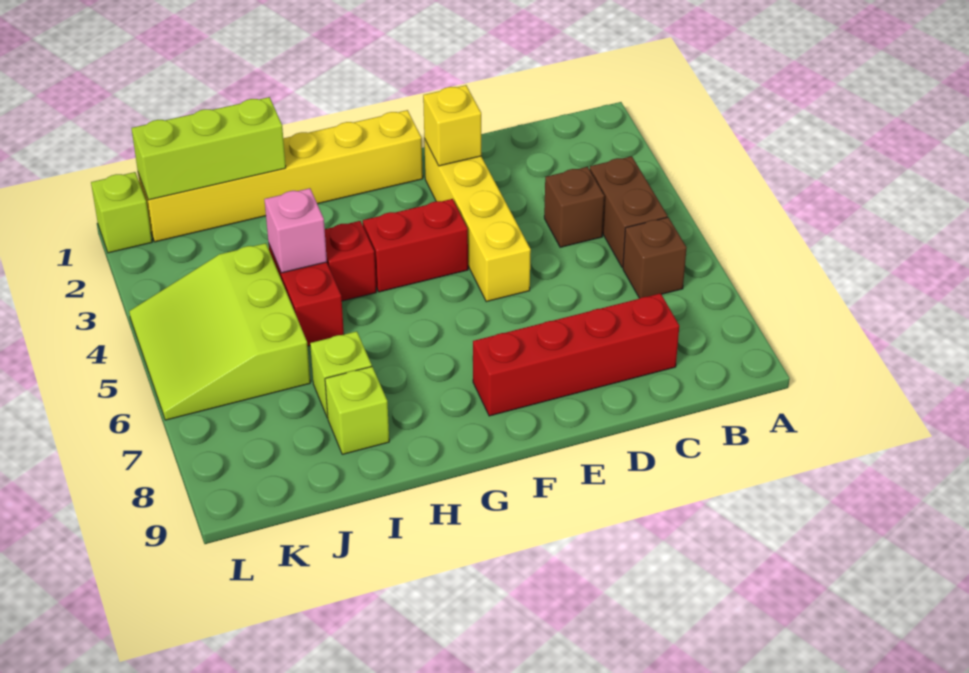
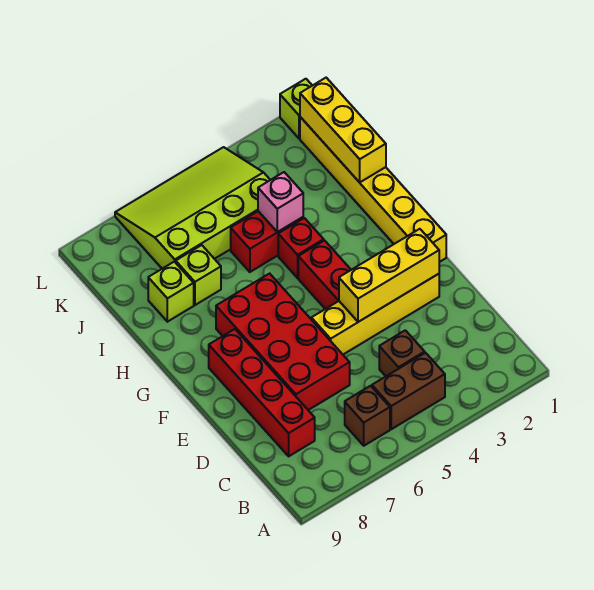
none -> red brick D6:G7 level 1
yellow brick E2 level 2 -> yellow brick E2:E4 level 2
lime brick I1:K1 level 2 -> yellow brick I1:K1 level 2
lime slope J4:L6 level 1 top J -> lime slope J4:L7 level 1 top J

